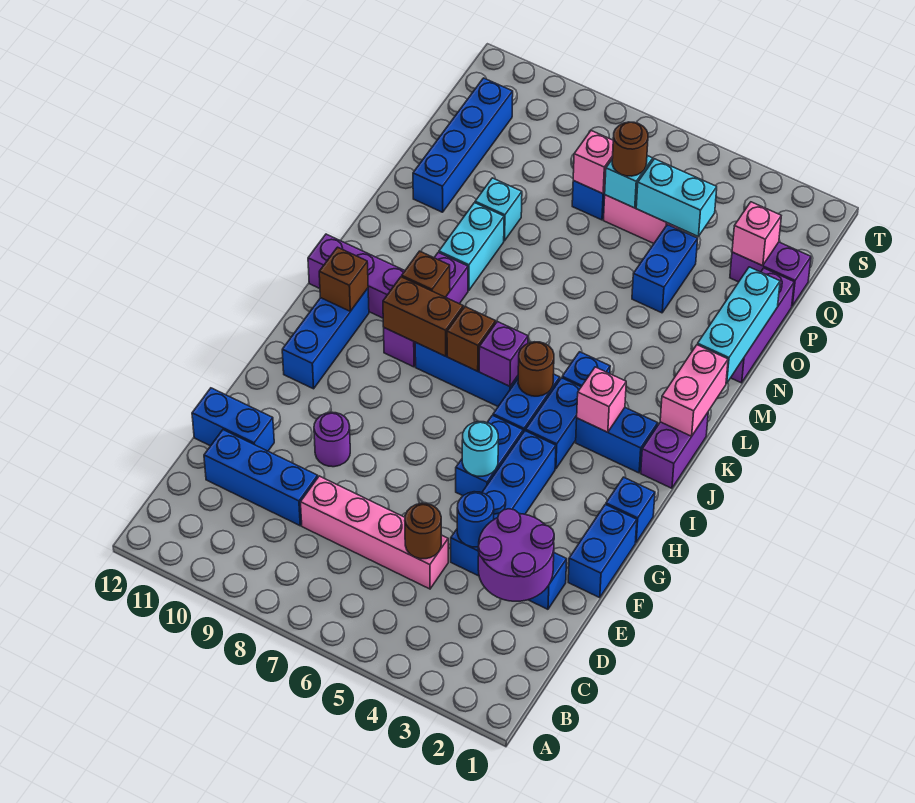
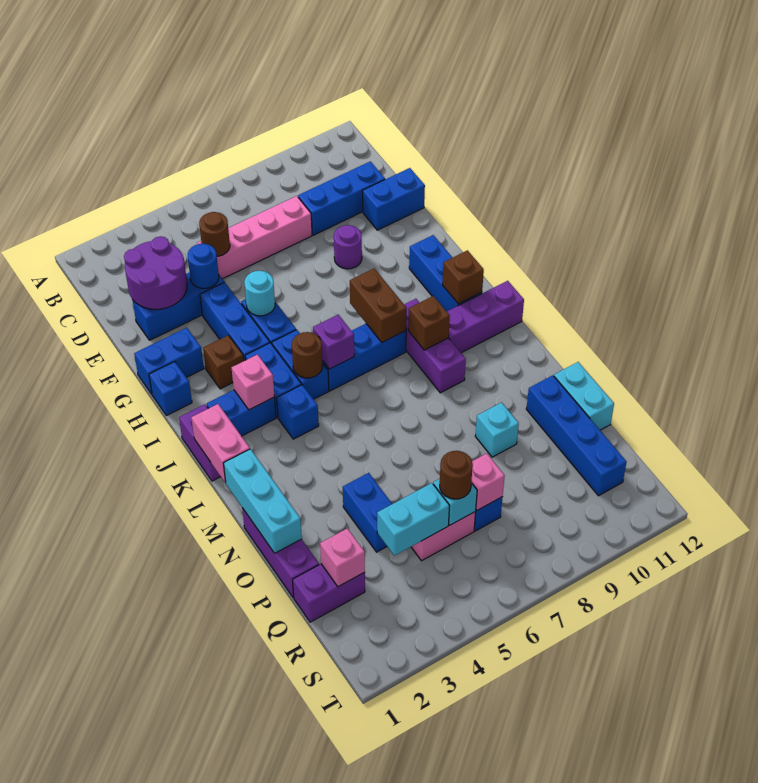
blue brick F1:G1 level 1 -> blue brick G1:G2 level 1
brown brick J7 level 2 -> brown brick H3 level 1
brown brick J8:J9 level 2 -> brown brick I8:J8 level 2
cyan brick M9:N9 level 1 -> cyan brick O12:P12 level 1

